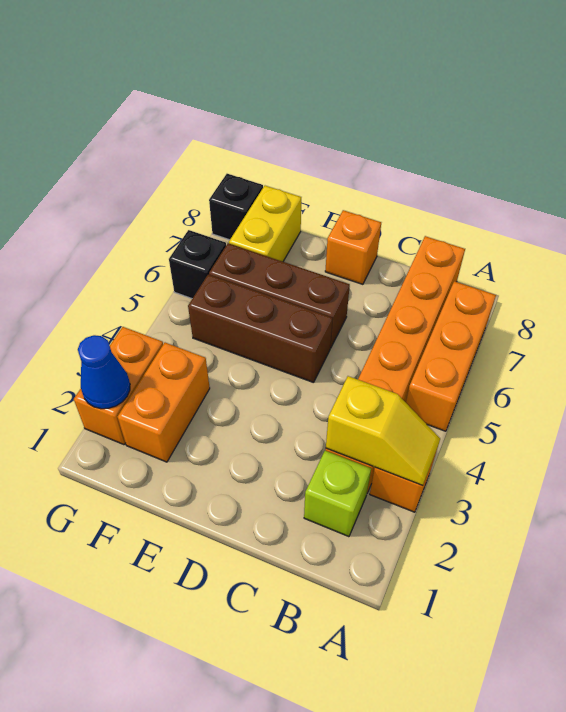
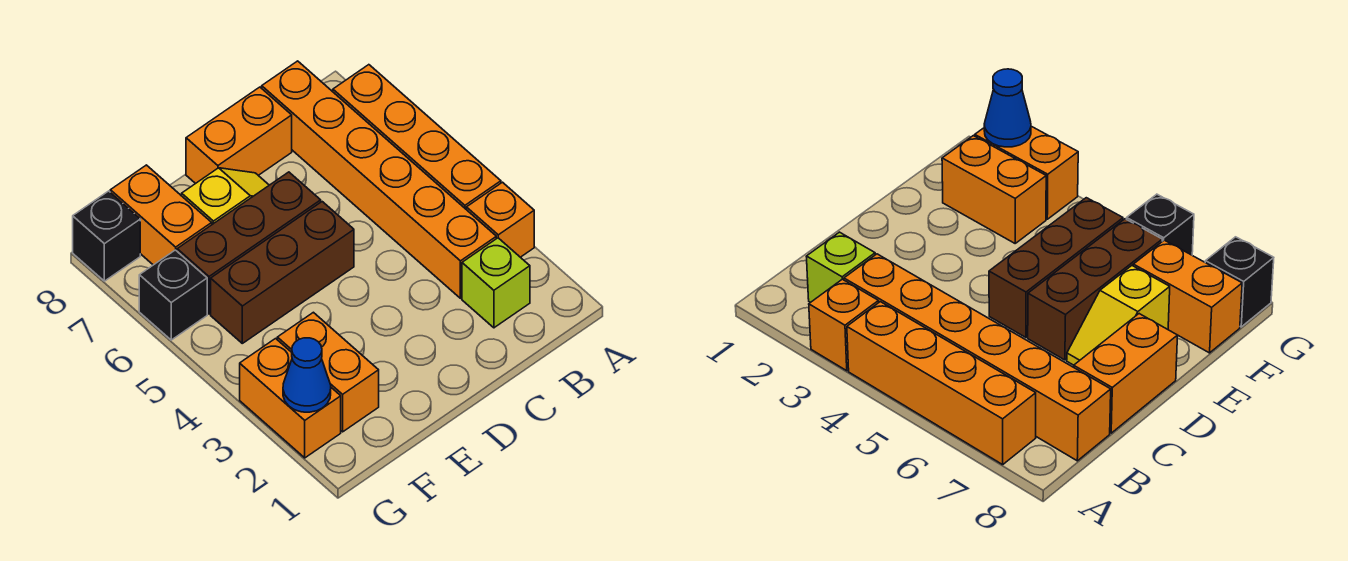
yellow slope A3:B3 level 2 top B -> yellow slope D7:E7 level 1 top E
orange brick A5:A7 level 1 -> orange brick A4:A7 level 1
orange brick D8 level 1 -> orange brick C8:D8 level 1
yellow brick F7:F8 level 1 -> orange brick F7:F8 level 1

